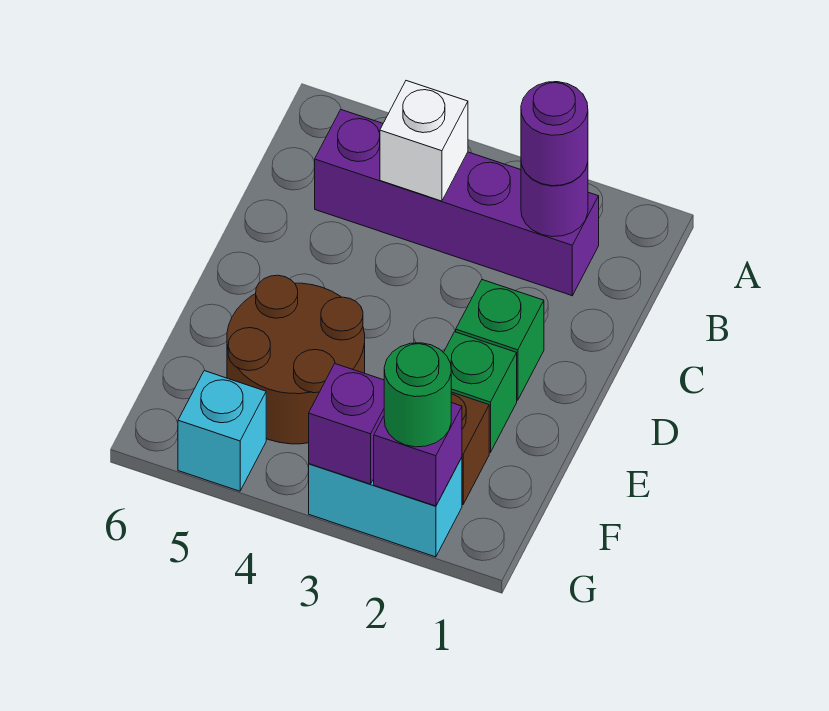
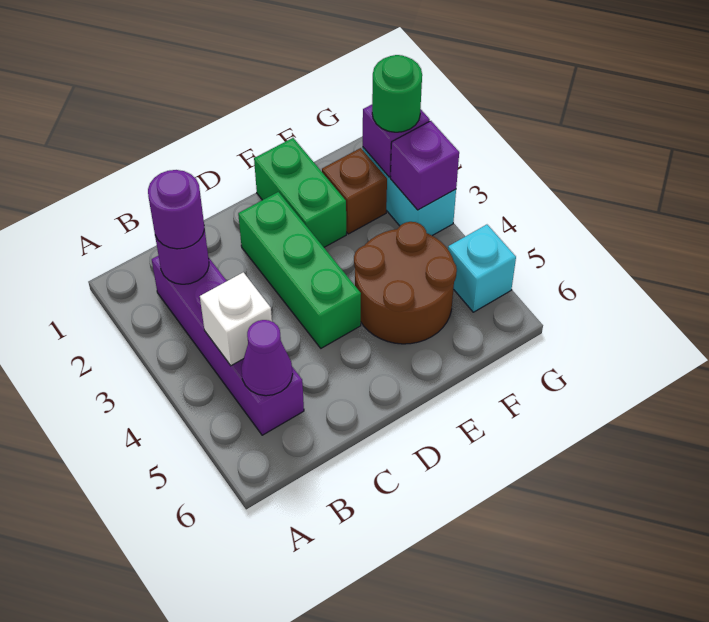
none -> purple cone B5 level 2
green brick D2 level 1 -> green brick D2:D4 level 1
green brick E2 level 1 -> green brick E1:E2 level 1

